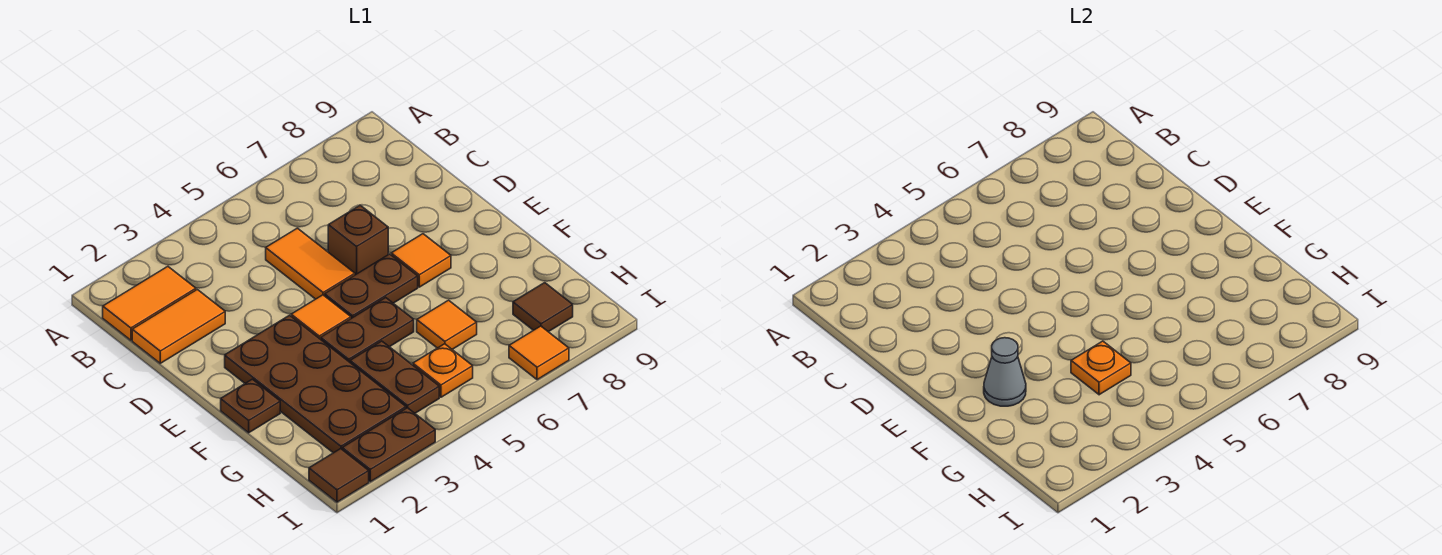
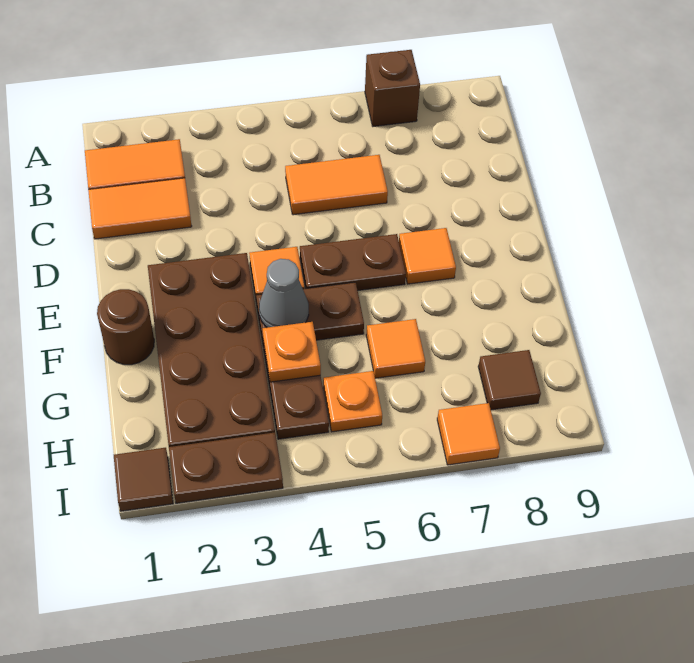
orange tile C5:D5 level 1 -> orange tile C5:C6 level 1
brown brick D6 level 1 -> brown brick A7 level 1
brown plate F1 level 1 -> brown round brick F1 level 1
grey cone F2 level 2 -> grey cone F4 level 2

